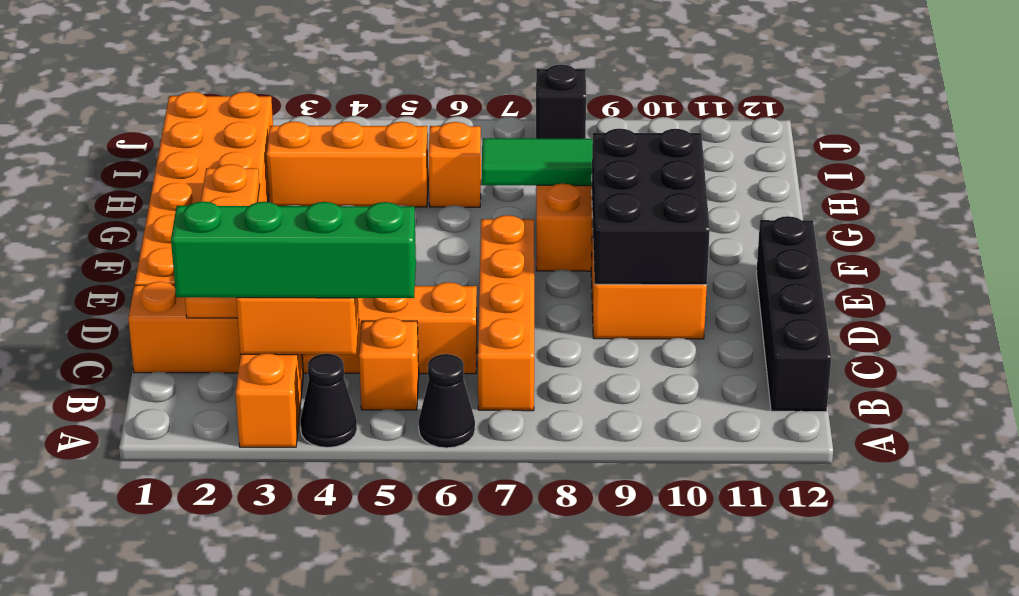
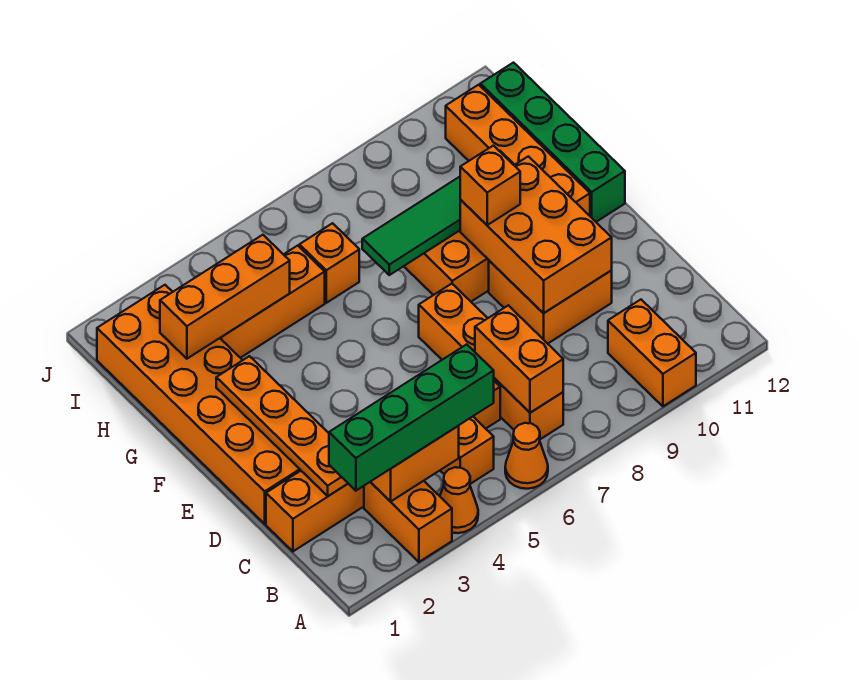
black cone A4 level 1 -> orange cone A4 level 1
black cone A6 level 1 -> orange cone A6 level 1
none -> orange brick A10:B10 level 1
none -> orange brick B7:C7 level 2
black brick B12:E12 level 1 -> none
black brick D9:F10 level 2 -> orange brick D9:F10 level 2
none -> orange brick F9 level 3
none -> orange brick F11:I11 level 1
none -> green brick F12:I12 level 1
none -> orange brick H2:H4 level 2
black brick J8 level 1 -> none

